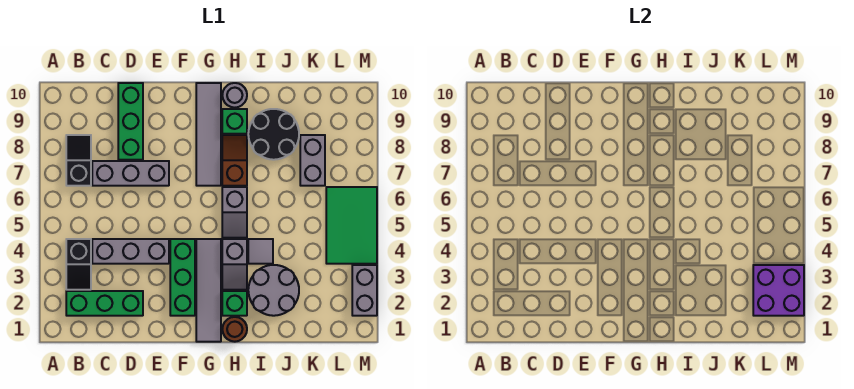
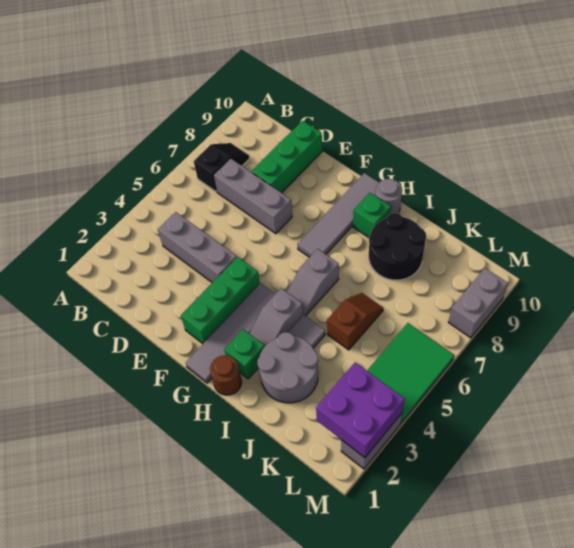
green brick B2:D2 level 1 -> none
black slope B3:B4 level 1 top 4 -> none
brown slope H7:H8 level 1 top 7 -> brown slope J5:J6 level 1 top 5
grey brick K7:K8 level 1 -> grey brick M8:M9 level 1

